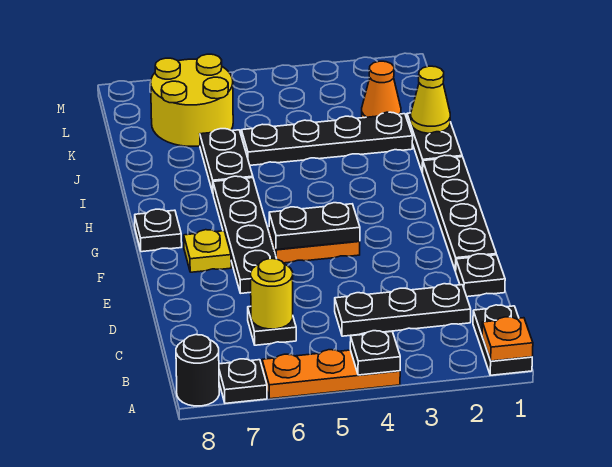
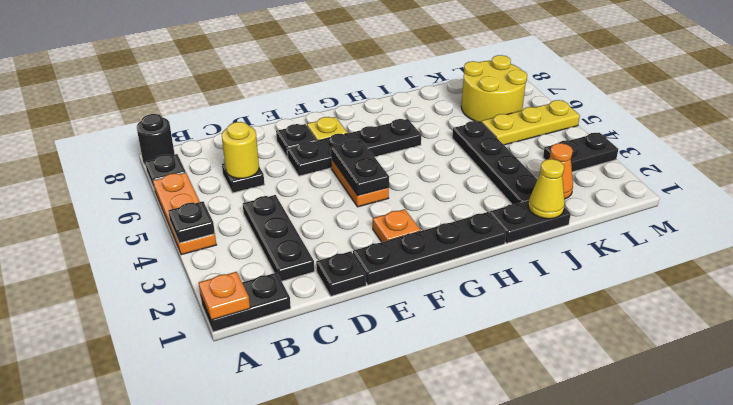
none -> orange plate F2 level 1
black plate G8 level 1 -> black plate E7 level 1
black plate I6:J6 level 1 -> black plate L3:M3 level 1
none -> yellow plate K5:M5 level 1

